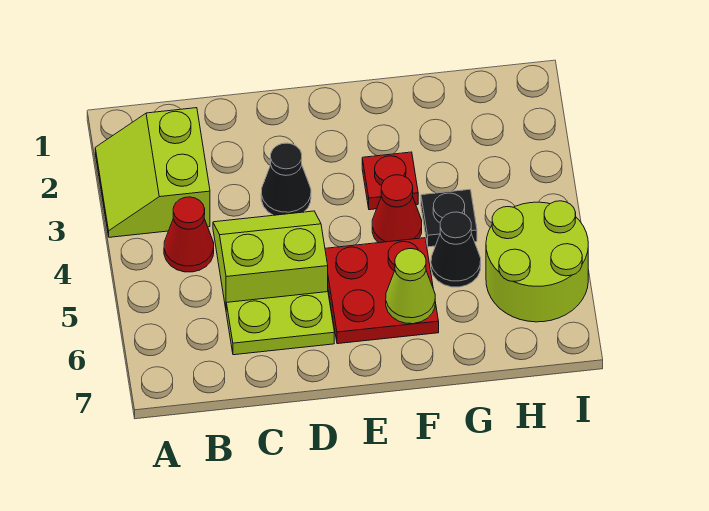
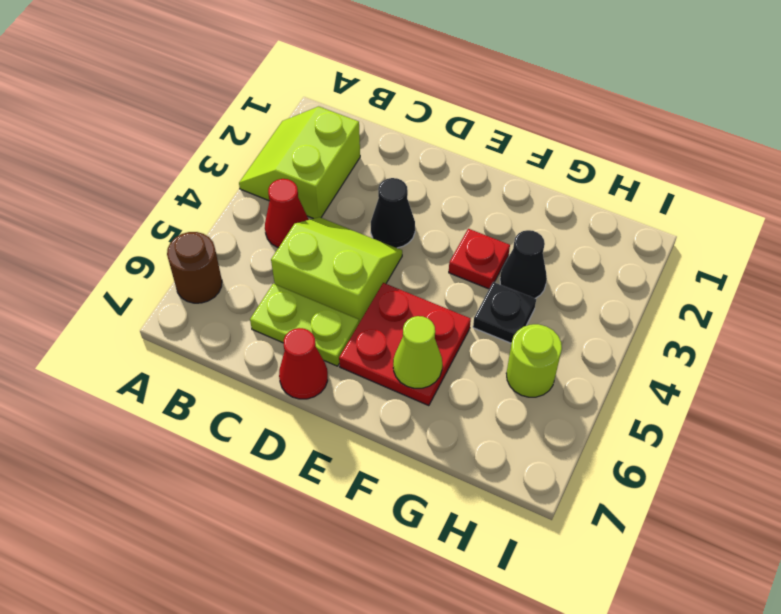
none -> brown round brick A6 level 1
red cone F4 level 1 -> red cone D7 level 1
black cone G5 level 1 -> black cone G3 level 1
lime round brick H5:I6 level 1 -> lime round brick H5 level 1

